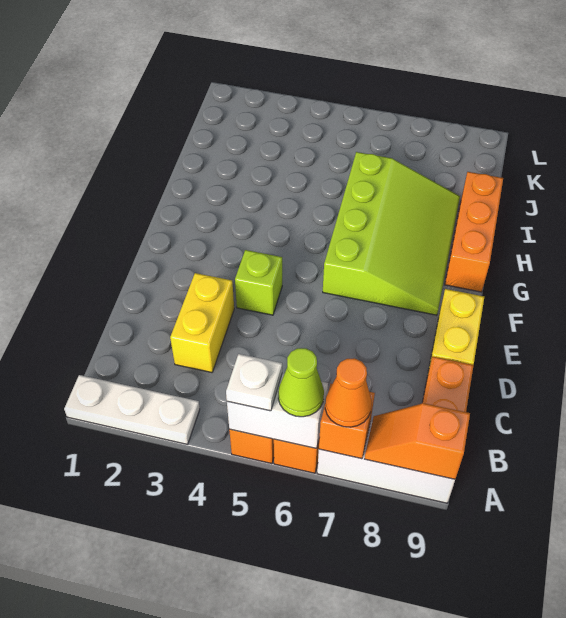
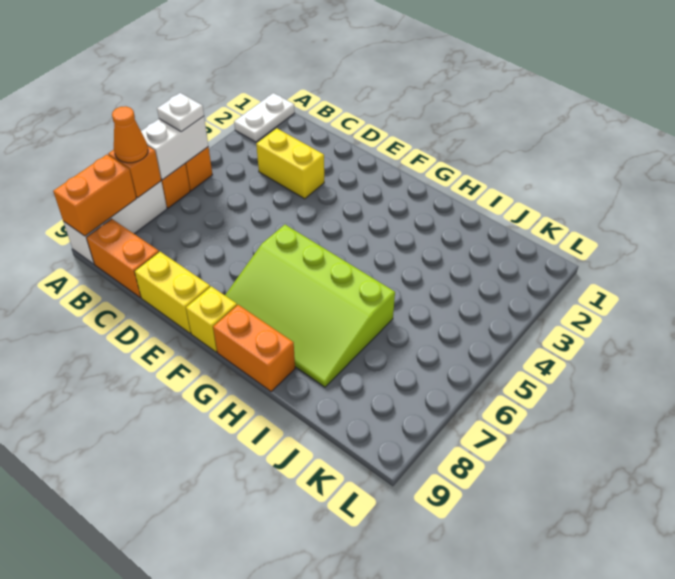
white plate A1:A3 level 1 -> white plate A1:A2 level 1
lime cone A6 level 3 -> none
orange slope A8:A9 level 2 top 9 -> orange brick A8:A9 level 2
lime brick E4 level 1 -> none
none -> yellow brick F9 level 1
orange brick G9:I9 level 1 -> orange brick G9:H9 level 1

